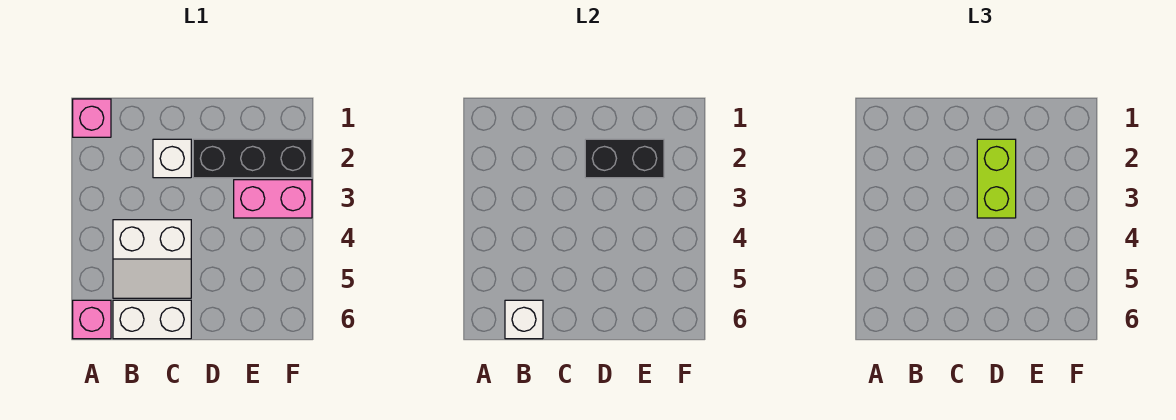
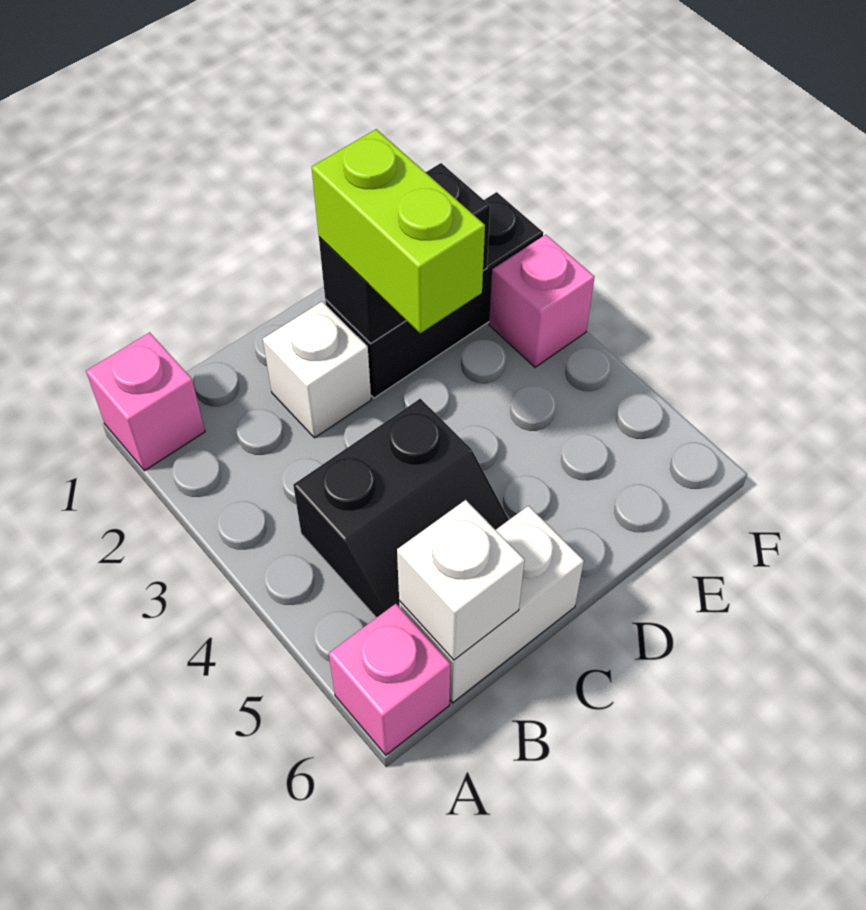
white slope B4:C5 level 1 top 4 -> black slope B4:C5 level 1 top 4
pink brick E3:F3 level 1 -> pink brick F3 level 1

